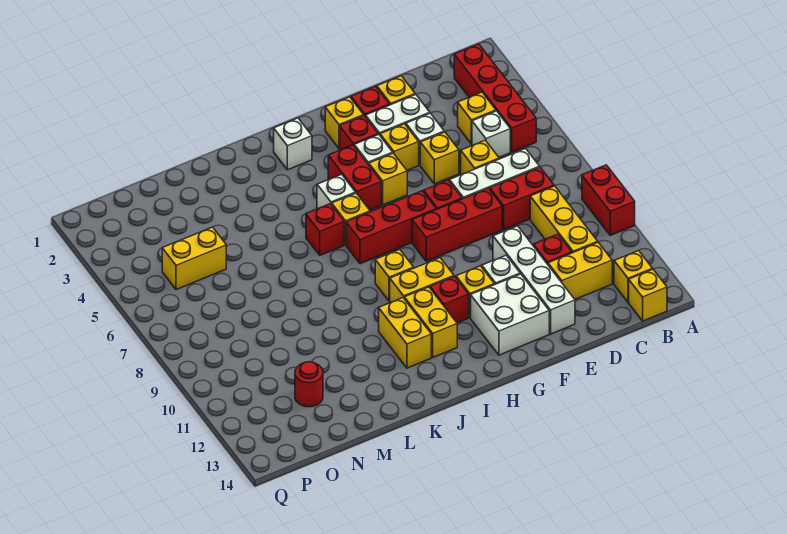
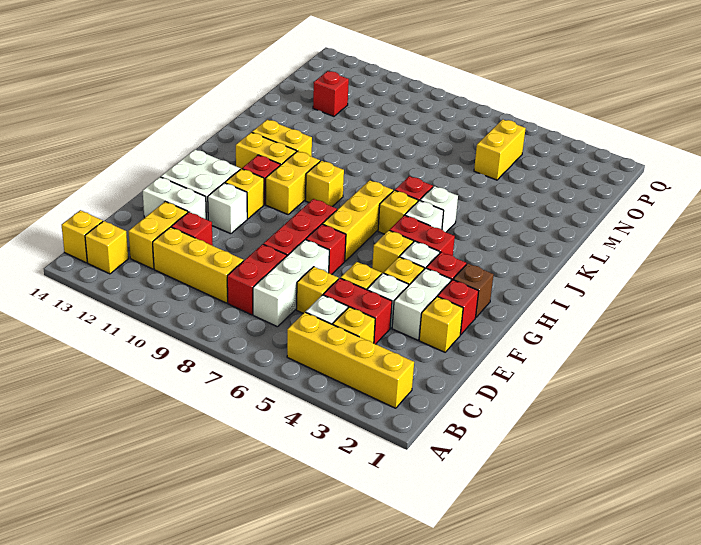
red brick A9:A10 level 1 -> red brick D4:D5 level 1
red brick B2:B5 level 1 -> yellow brick B2:B5 level 1
white brick E10:E13 level 1 -> white brick E12:E13 level 1
yellow brick G2 level 1 -> brown brick G2 level 1
red brick G7:I7 level 1 -> yellow brick G7:I7 level 1
white brick I2 level 1 -> white brick J5 level 1
red round brick N12 level 1 -> red brick N12 level 1

